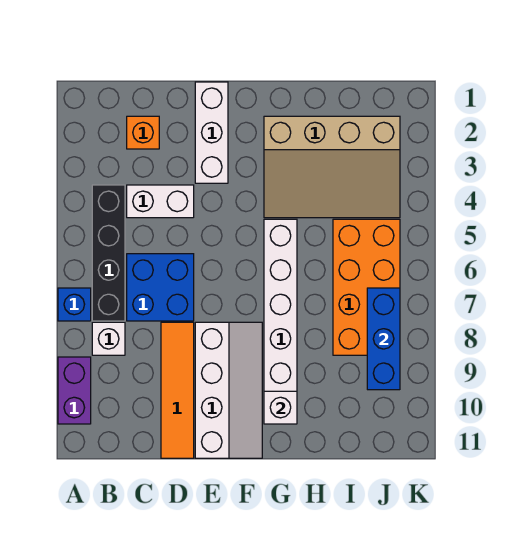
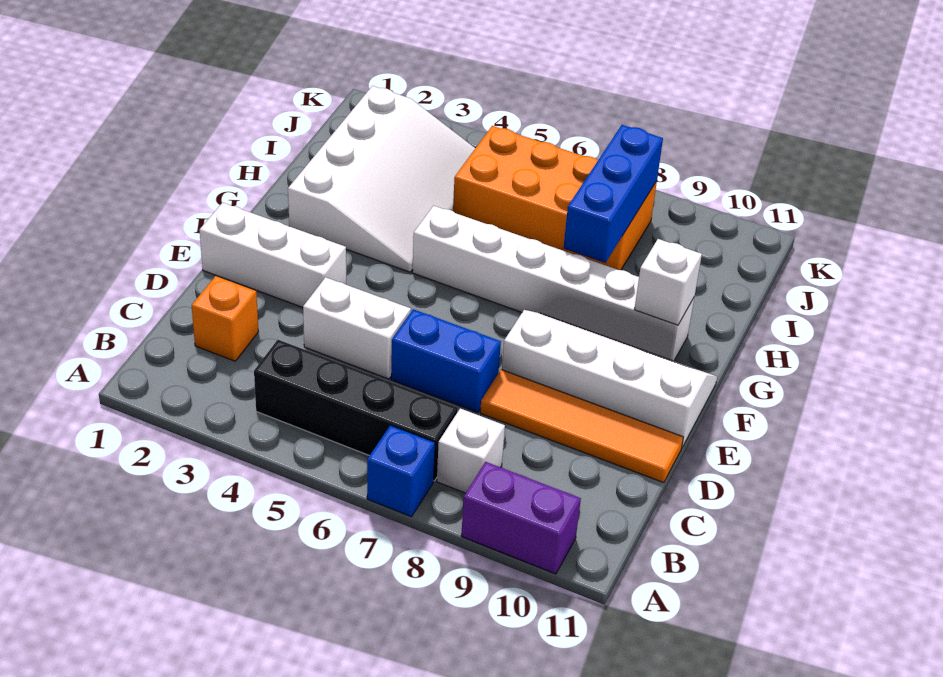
white brick C4:D4 level 1 -> white brick D4:D5 level 1
blue brick C6:D7 level 1 -> blue brick D6:D7 level 1
tan slope G2:J4 level 1 top 2 -> white slope G2:J4 level 1 top 2
blue brick J7:J9 level 2 -> blue brick H8:J8 level 2

